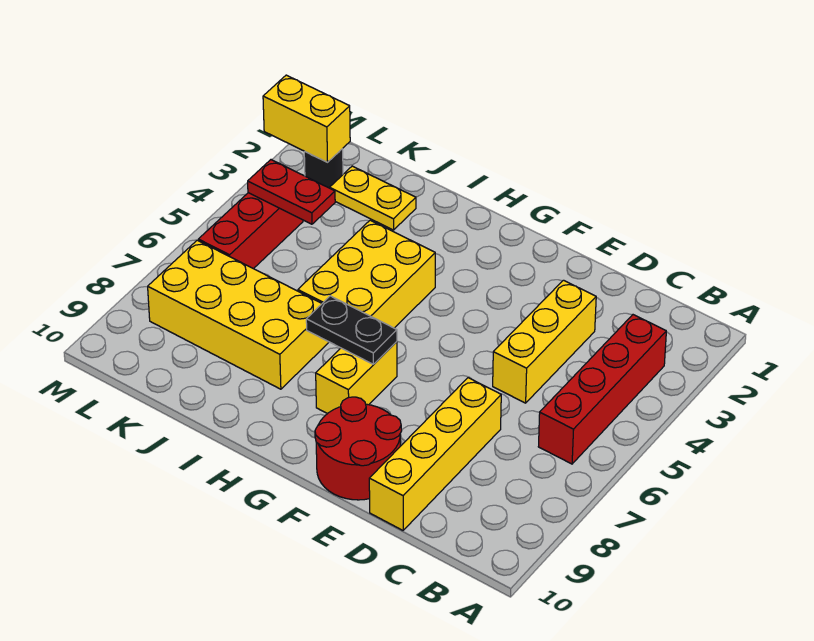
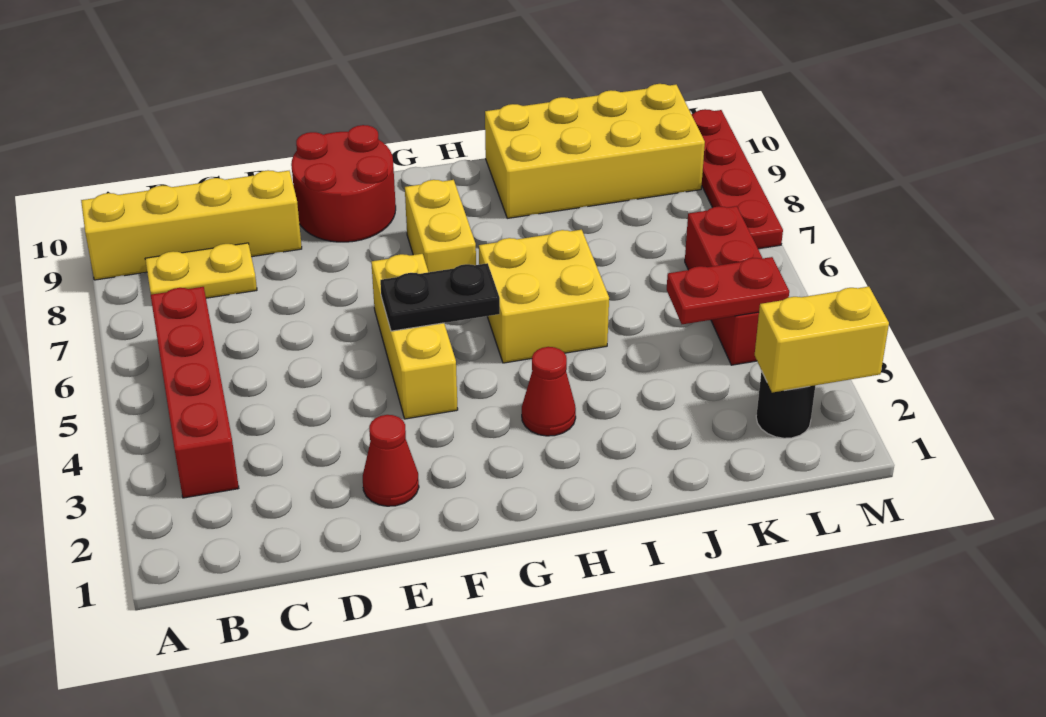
yellow brick D3:D5 level 1 -> yellow brick F4:F6 level 1
yellow brick D7:D10 level 1 -> yellow brick A9:D9 level 1
none -> red cone E2 level 1
black plate G7:H7 level 2 -> black plate F5:G5 level 2
none -> red cone H3 level 1
yellow brick H4:I6 level 1 -> yellow brick H5:I6 level 1
yellow brick I7:L8 level 1 -> yellow brick I9:L10 level 1
yellow plate J2:K2 level 1 -> yellow plate B8:C8 level 1
none -> red plate M7:M10 level 1

